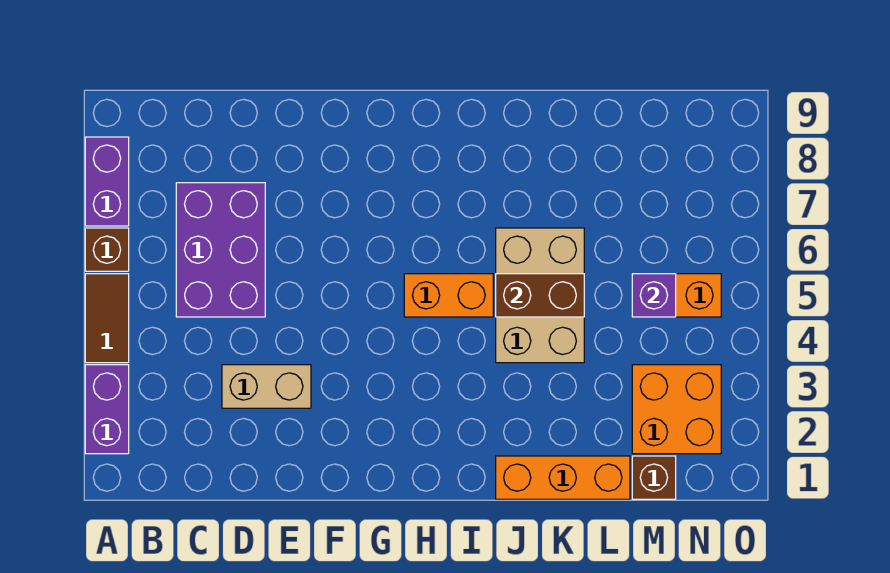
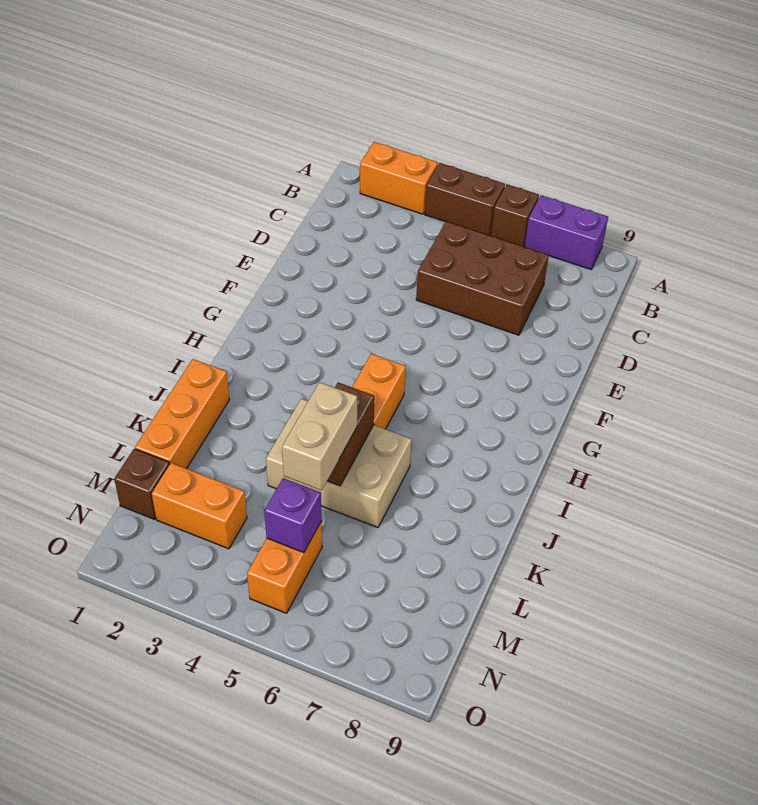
purple brick A2:A3 level 1 -> orange brick A2:A3 level 1
brown tile A4:A5 level 1 -> brown brick A4:A5 level 1
purple brick C5:D7 level 1 -> brown brick C5:D7 level 1
tan brick D3:E3 level 1 -> tan brick K5:L5 level 3
orange brick M2:N3 level 1 -> orange brick M2:M3 level 1

